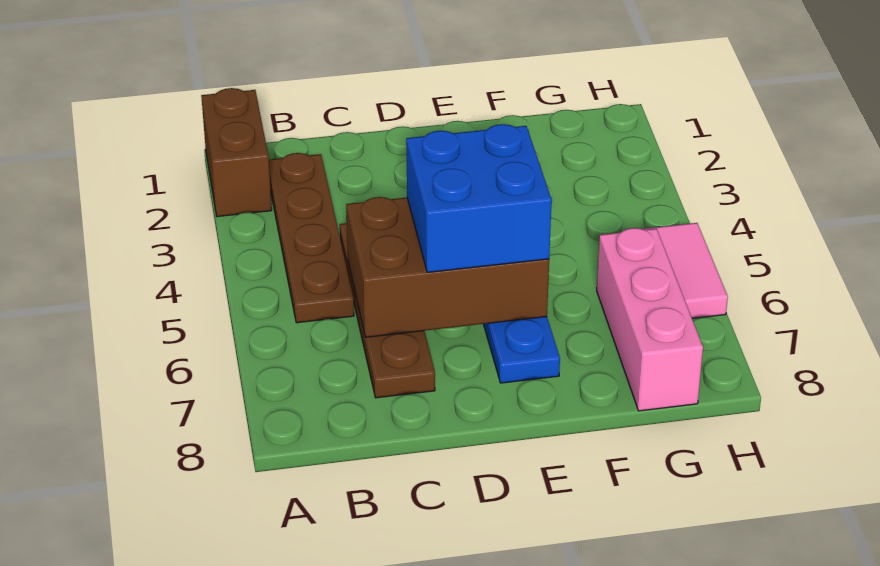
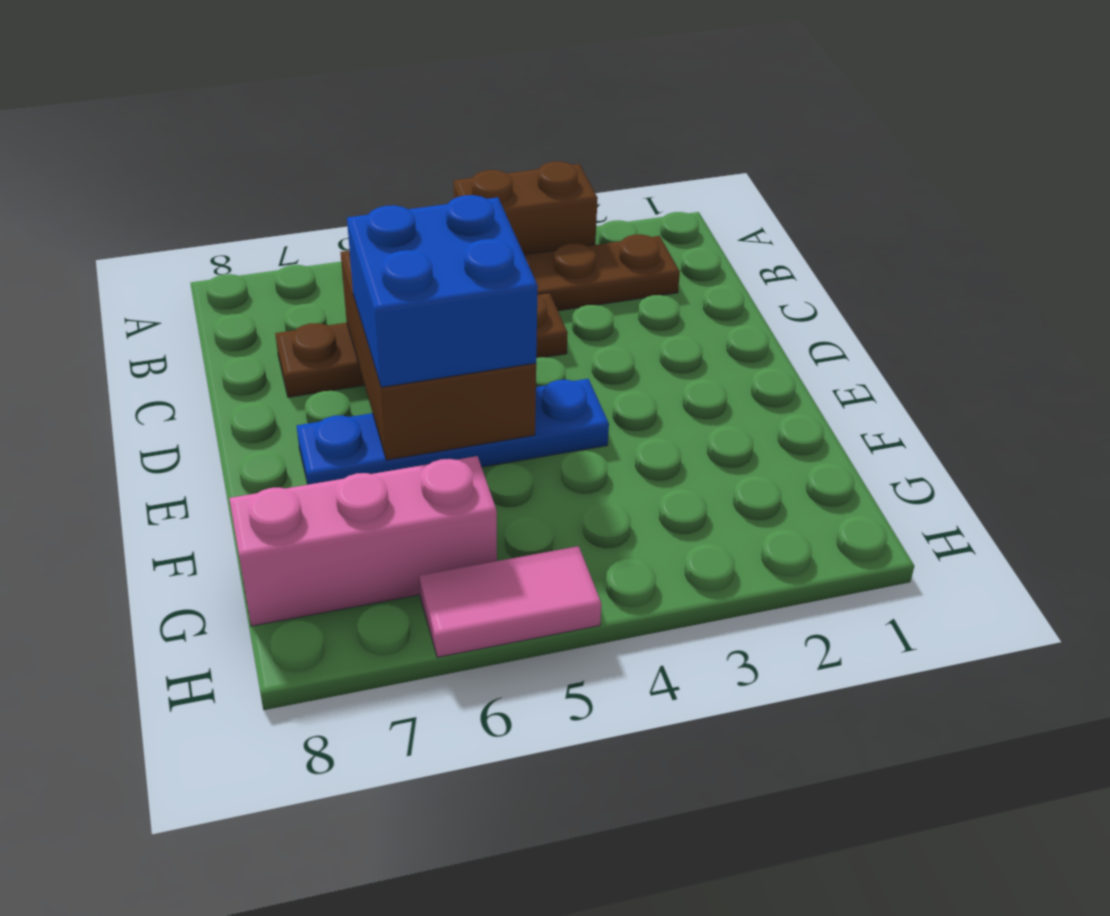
brown brick A1:A2 level 1 -> brown brick A3:A4 level 1

